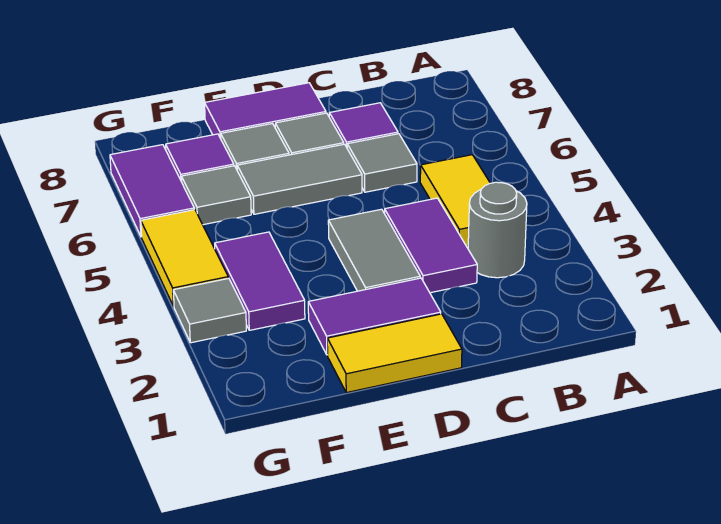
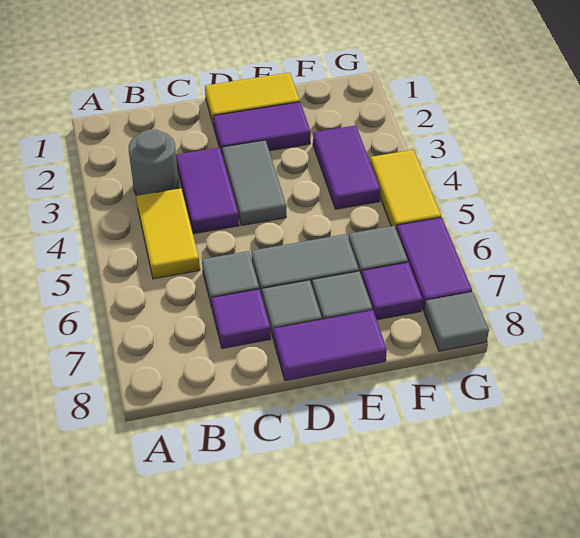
grey tile G3 level 1 -> grey tile G8 level 1

